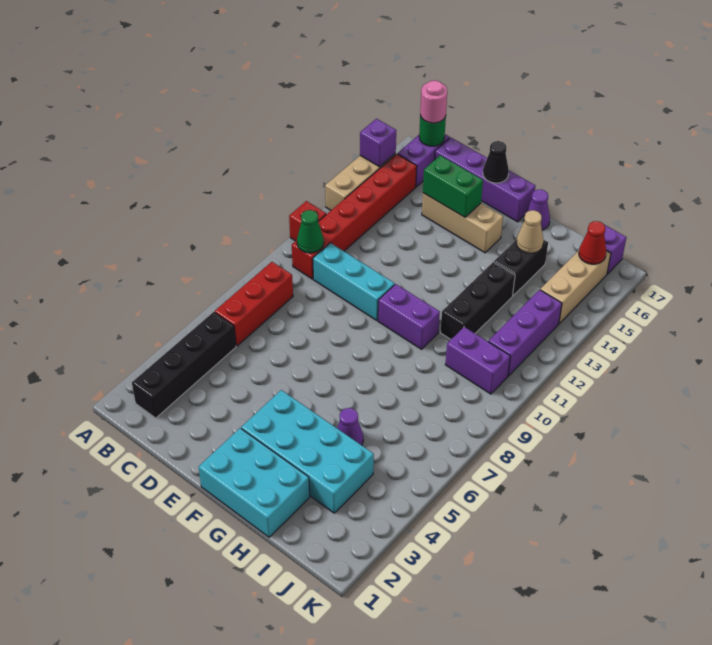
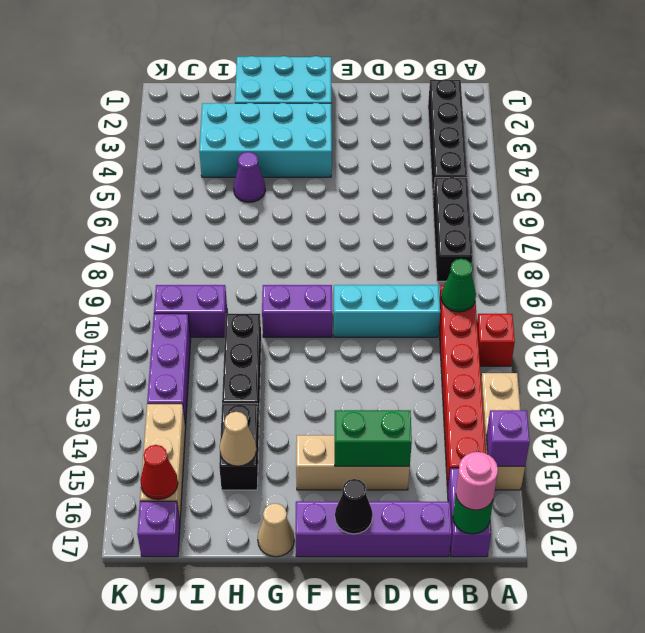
red brick B6:B8 level 1 -> black brick B6:B8 level 1
purple cone G17 level 1 -> tan cone G17 level 1

